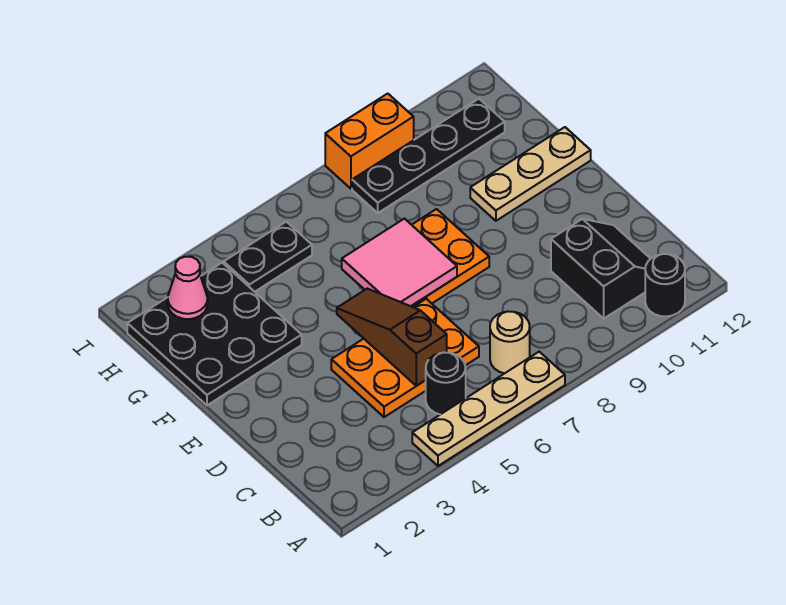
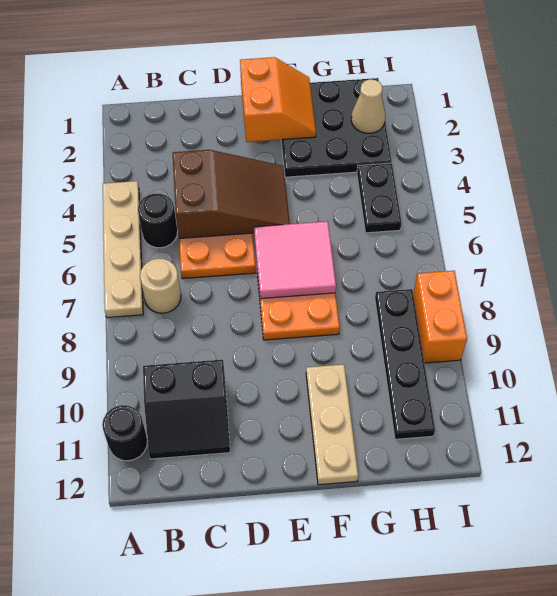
brown slope C5:E5 level 2 top C -> brown slope C4:E5 level 2 top C
none -> orange slope E1:F2 level 2 top E
pink cone H2 level 2 -> tan cone H2 level 2

